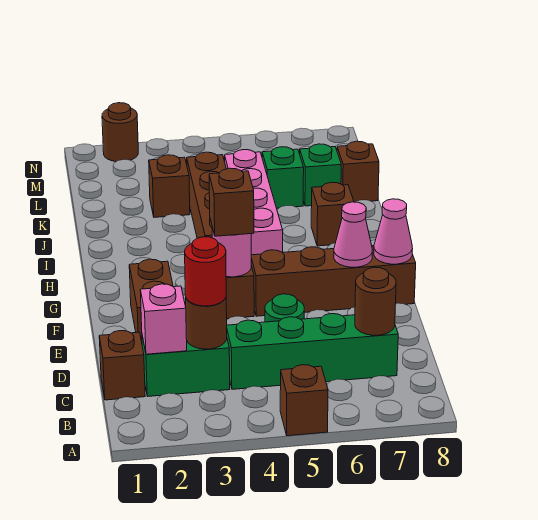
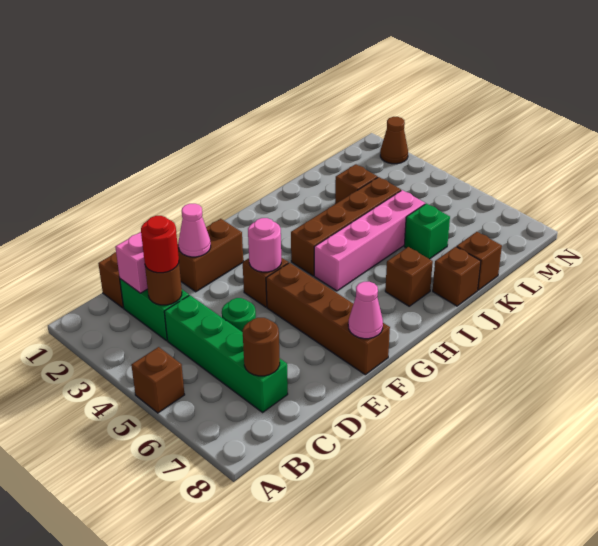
brown brick F4 level 3 -> brown brick J8 level 1
pink cone F7 level 2 -> pink cone E2 level 2
green brick K7 level 1 -> none
brown round brick N2 level 1 -> brown cone N2 level 1

